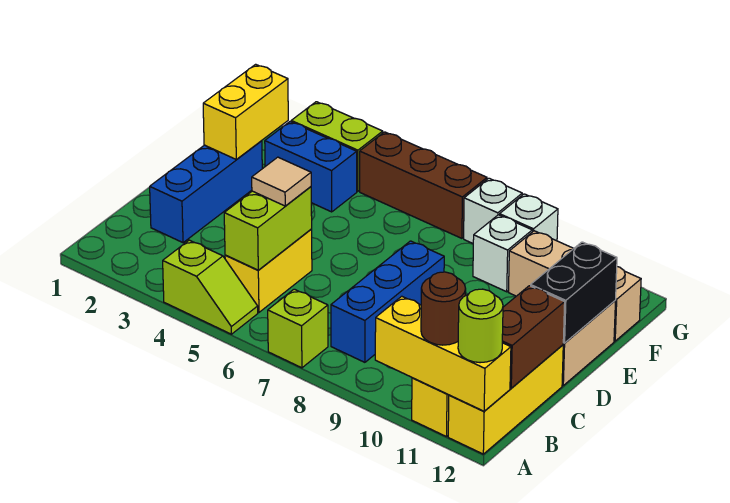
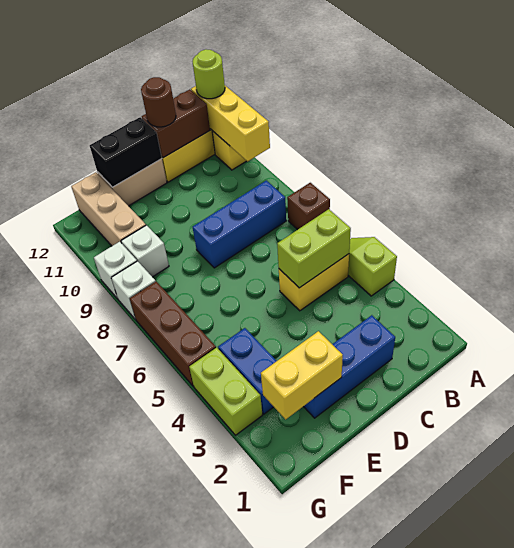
lime brick A7 level 1 -> brown brick A7 level 1
brown round brick A11 level 3 -> brown round brick C12 level 3
tan tile C5 level 3 -> none

